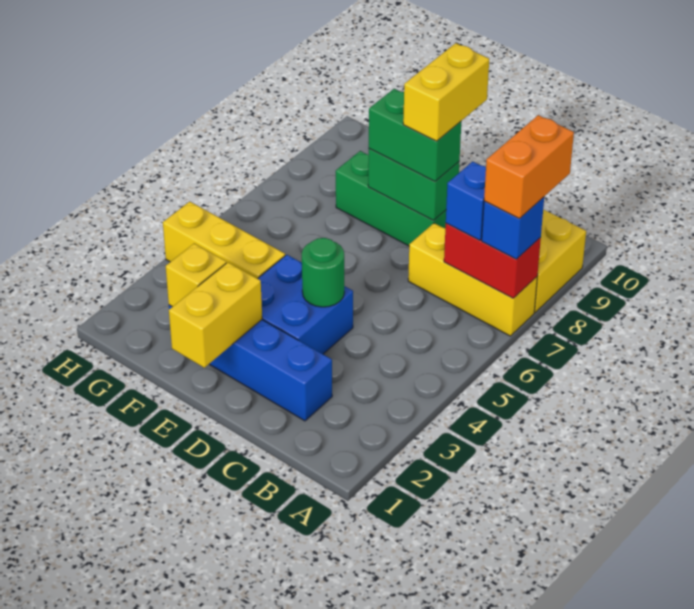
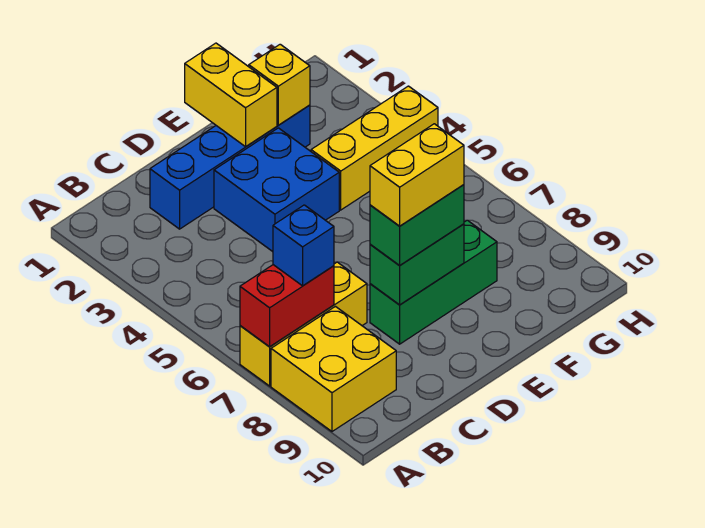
blue brick A7 level 3 -> none
orange brick A7:A8 level 4 -> none
green round brick D4 level 2 -> none
yellow brick D8:D9 level 4 -> yellow brick D8:E8 level 4

